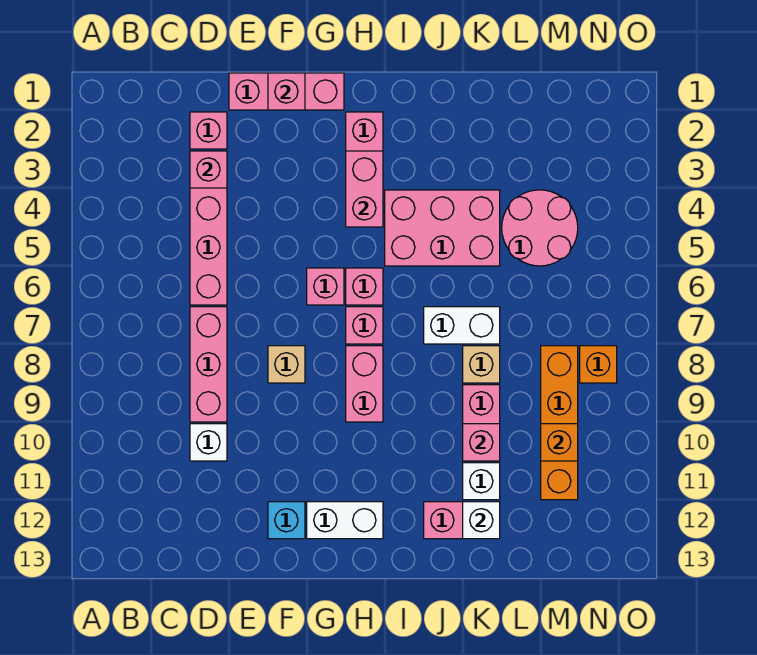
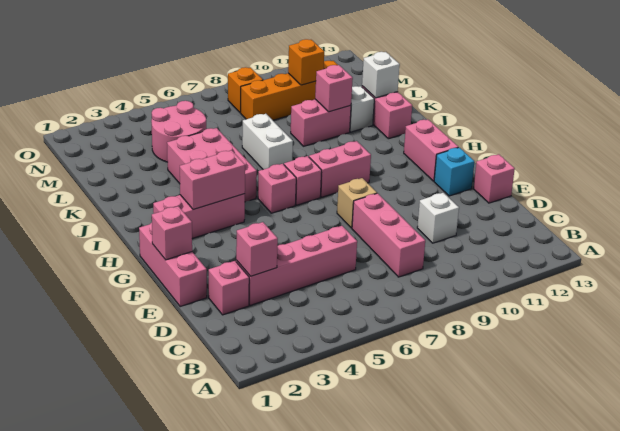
pink brick D7:D9 level 1 -> pink brick C8:E8 level 1
pink brick G6 level 1 -> pink brick E13 level 1
white brick G12:H12 level 1 -> pink brick G12:H12 level 1
tan brick K8 level 1 -> none

